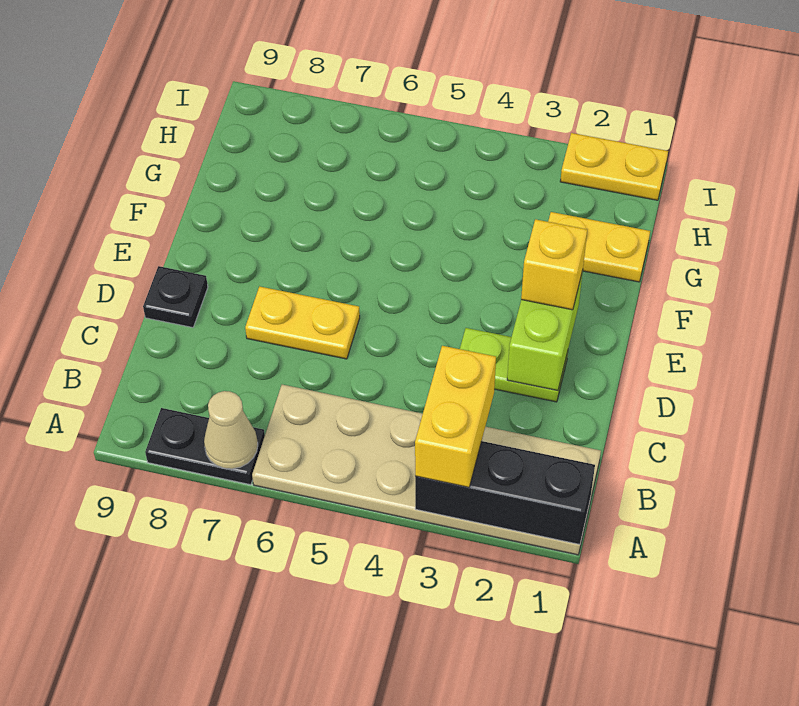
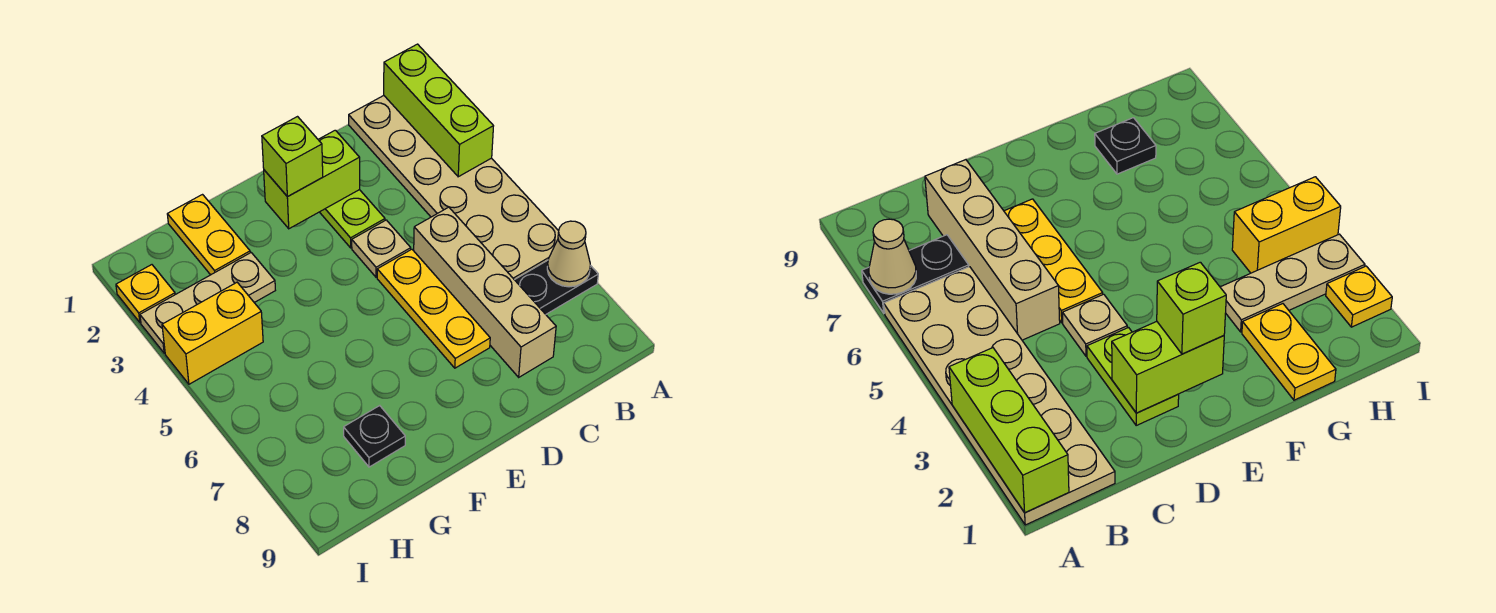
black brick A1:A3 level 2 -> lime brick A1:A3 level 2
yellow brick A3:B3 level 3 -> yellow brick H4:I4 level 1
black plate A7:A8 level 1 -> black plate A7:B7 level 1
none -> tan brick C5:C8 level 1
none -> tan plate D4 level 1
yellow plate D6:D7 level 1 -> yellow plate D5:D7 level 1
black plate D9 level 1 -> black plate G8 level 1
yellow brick E2 level 3 -> lime brick E2 level 3
none -> tan plate G3:I3 level 1
yellow plate I1:I2 level 1 -> yellow plate I2 level 1

